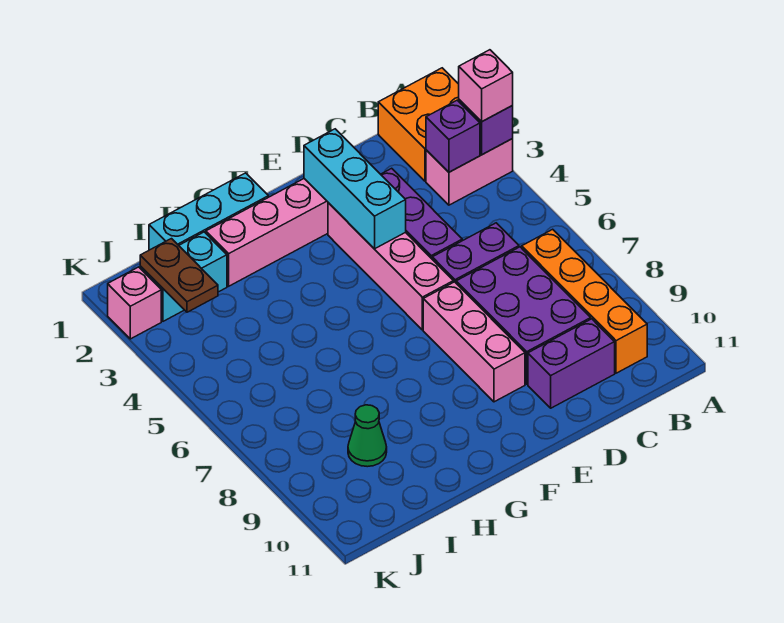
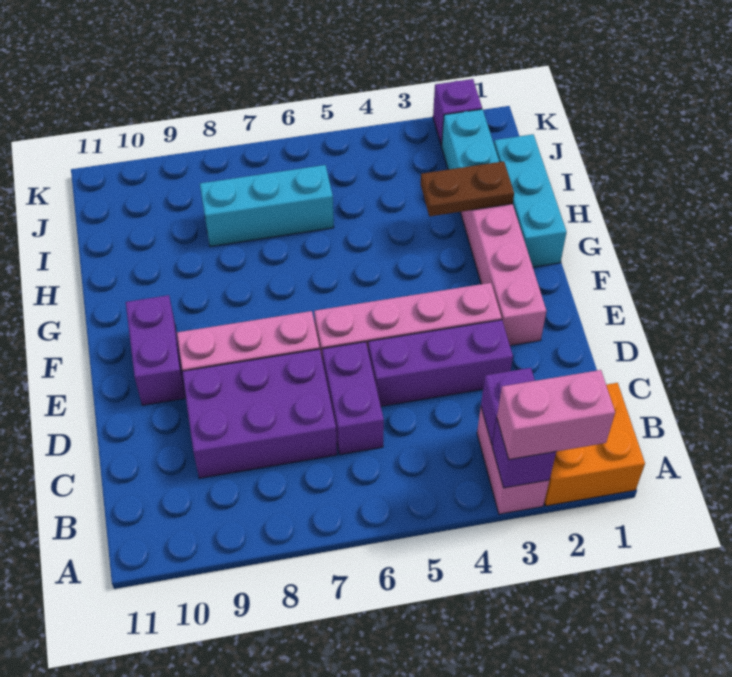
pink brick A3 level 3 -> pink brick A2:A3 level 3
orange brick B7:B10 level 1 -> none
purple brick C10:D10 level 1 -> purple brick E10:F10 level 1
cyan brick E2:E4 level 2 -> cyan brick I6:I8 level 1
green cone I9 level 1 -> none
brown plate J2:J3 level 2 -> brown plate H2:H3 level 2
pink brick K2 level 1 -> purple brick K2 level 1

